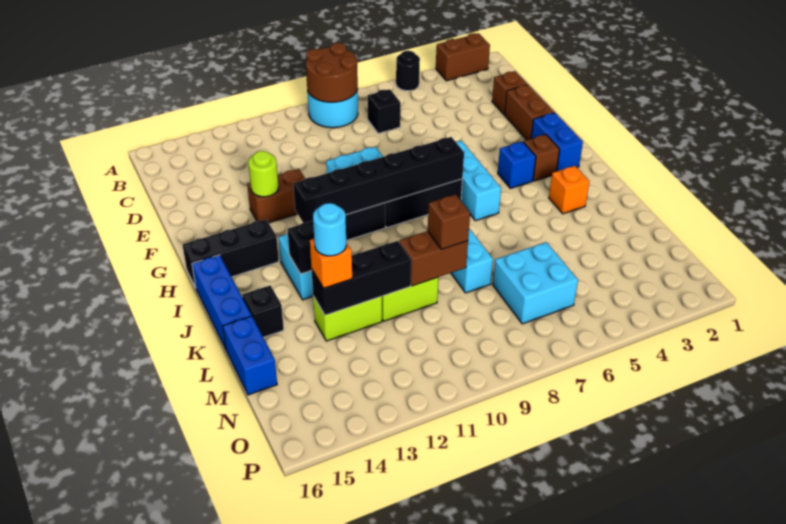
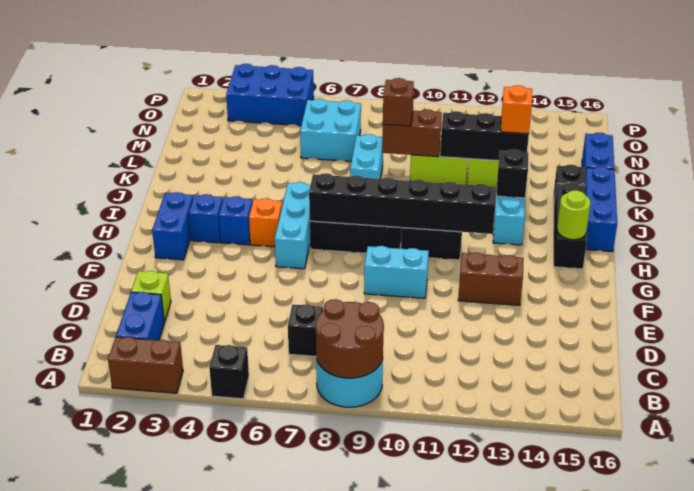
black round brick A5 level 1 -> black brick A5 level 1
none -> blue brick B2:C2 level 1
brown brick D2 level 1 -> lime brick D2 level 1
brown brick E2:F2 level 1 -> none
lime round brick F13 level 2 -> lime round brick H15 level 2
brown brick H3 level 1 -> blue brick H3 level 1
black brick H14:H16 level 1 -> black brick H15:J15 level 1
orange brick J3 level 1 -> orange brick H5 level 1
cyan round brick L13 level 4 -> none
none -> blue brick O3:P5 level 1

